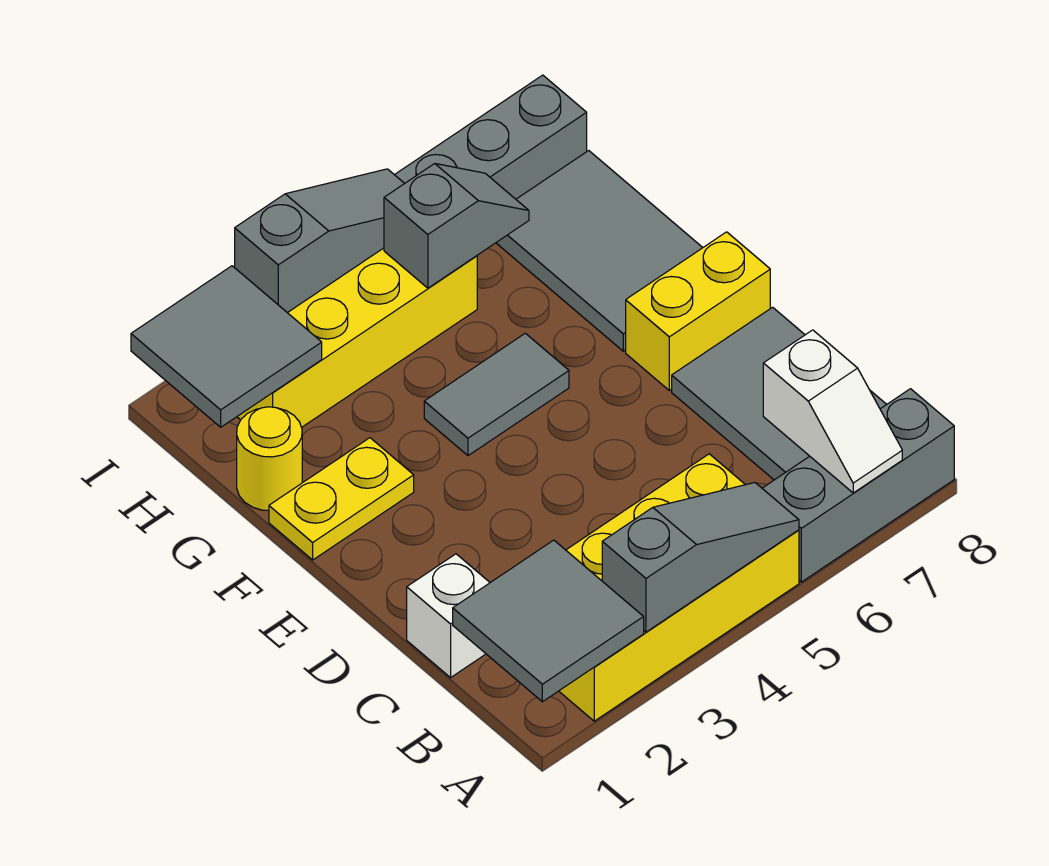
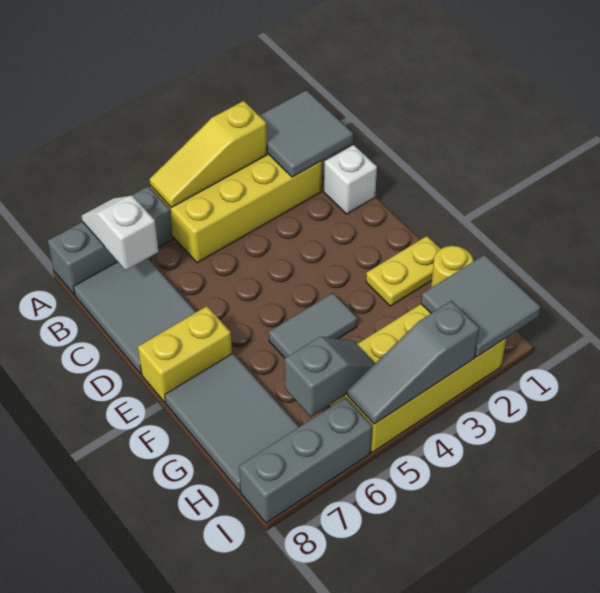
grey slope A3:A5 level 2 top 3 -> yellow slope A3:A5 level 2 top 3
grey slope H5:H6 level 2 top 5 -> grey slope H5:H6 level 2 top 6

